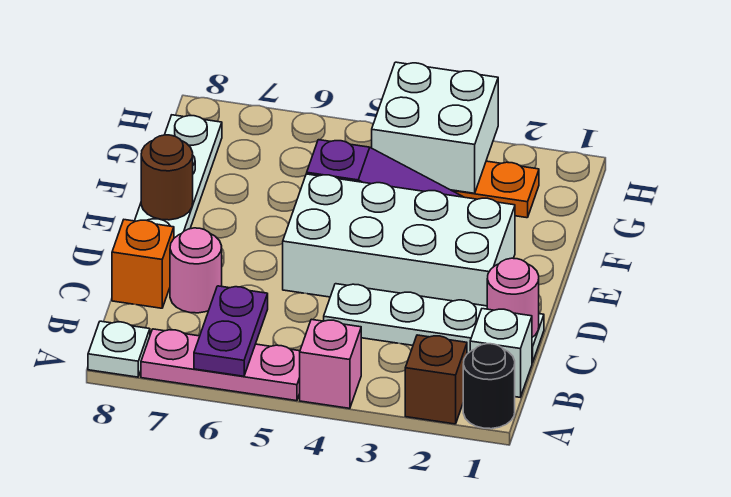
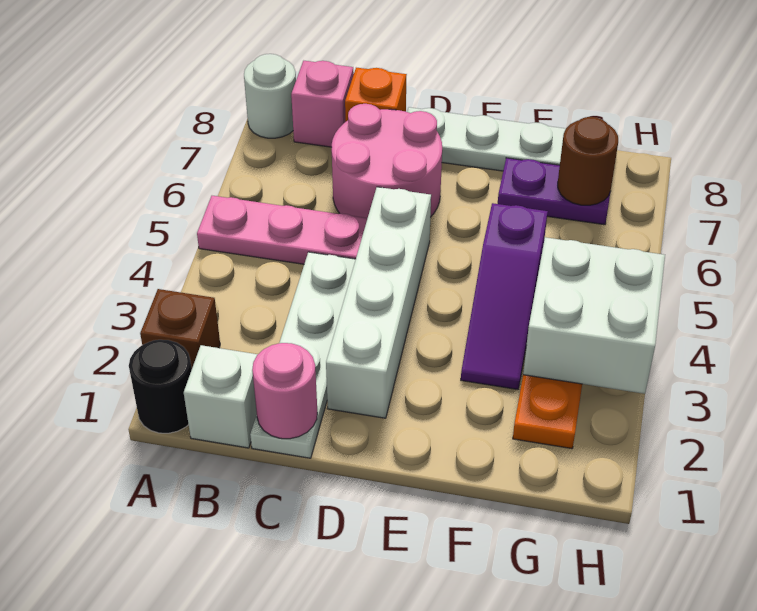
pink brick A4 level 1 -> pink brick B8 level 1
pink plate A5:A7 level 1 -> pink plate A5:C5 level 1
purple plate A6:B6 level 2 -> purple plate F7:G7 level 1
white plate A8 level 1 -> white round brick A8 level 1
pink round brick C7 level 1 -> pink round brick C6:D7 level 1
white brick D2:E5 level 1 -> white brick D2:D5 level 1
brown round brick E8 level 2 -> brown round brick G7 level 2

